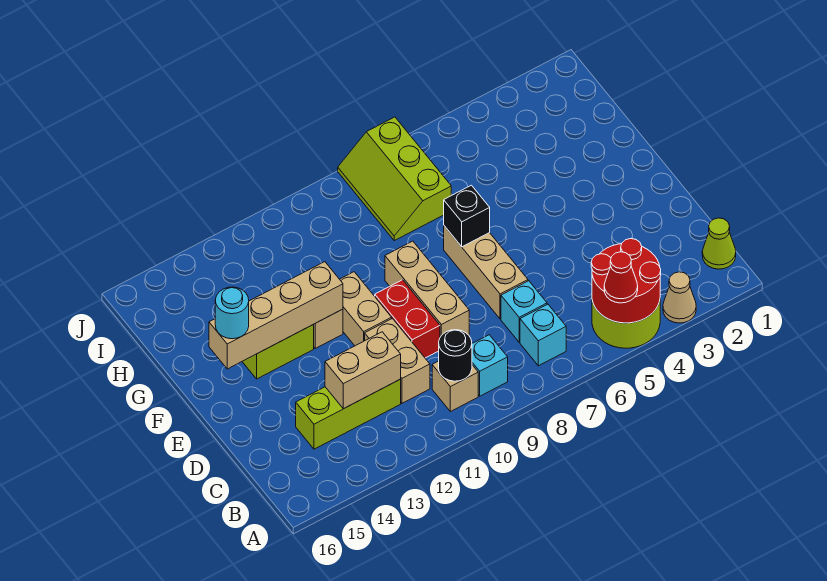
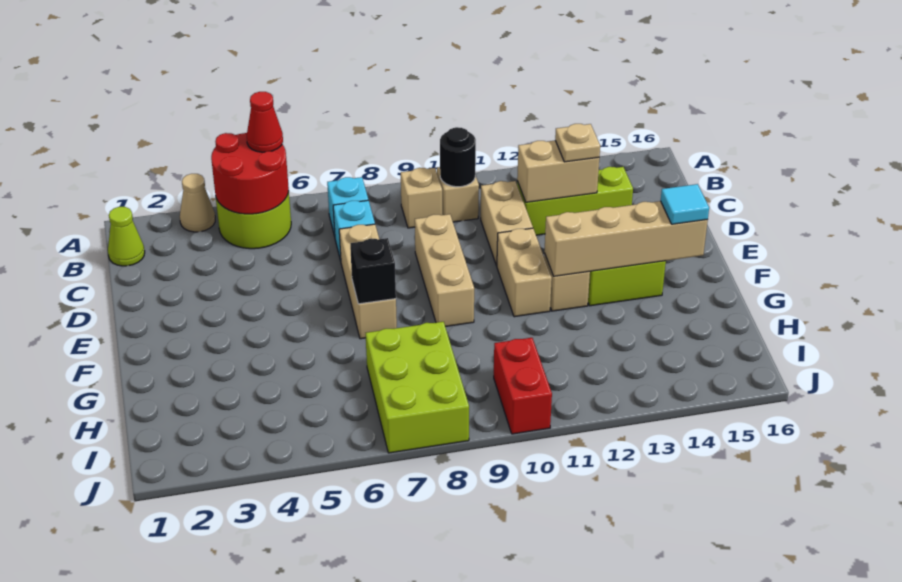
cyan brick B9 level 1 -> tan brick B9 level 1
none -> tan plate C13 level 3
red brick D10:E10 level 1 -> red brick I10:J10 level 1
cyan round brick F15 level 3 -> cyan tile F15 level 3
lime slope H7:J8 level 1 top 7 -> lime brick H7:J8 level 1

